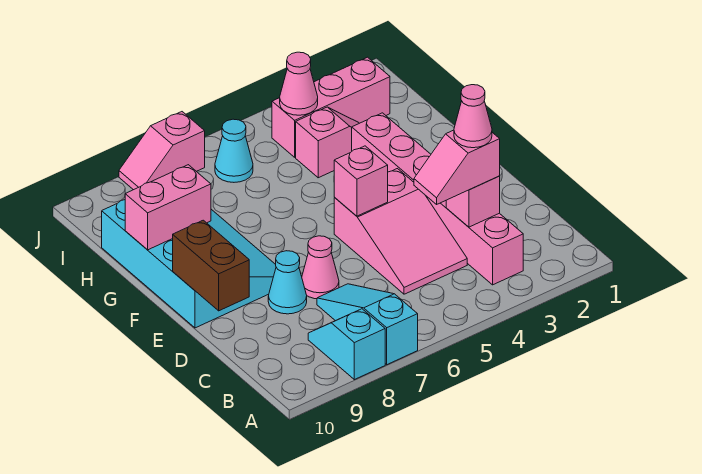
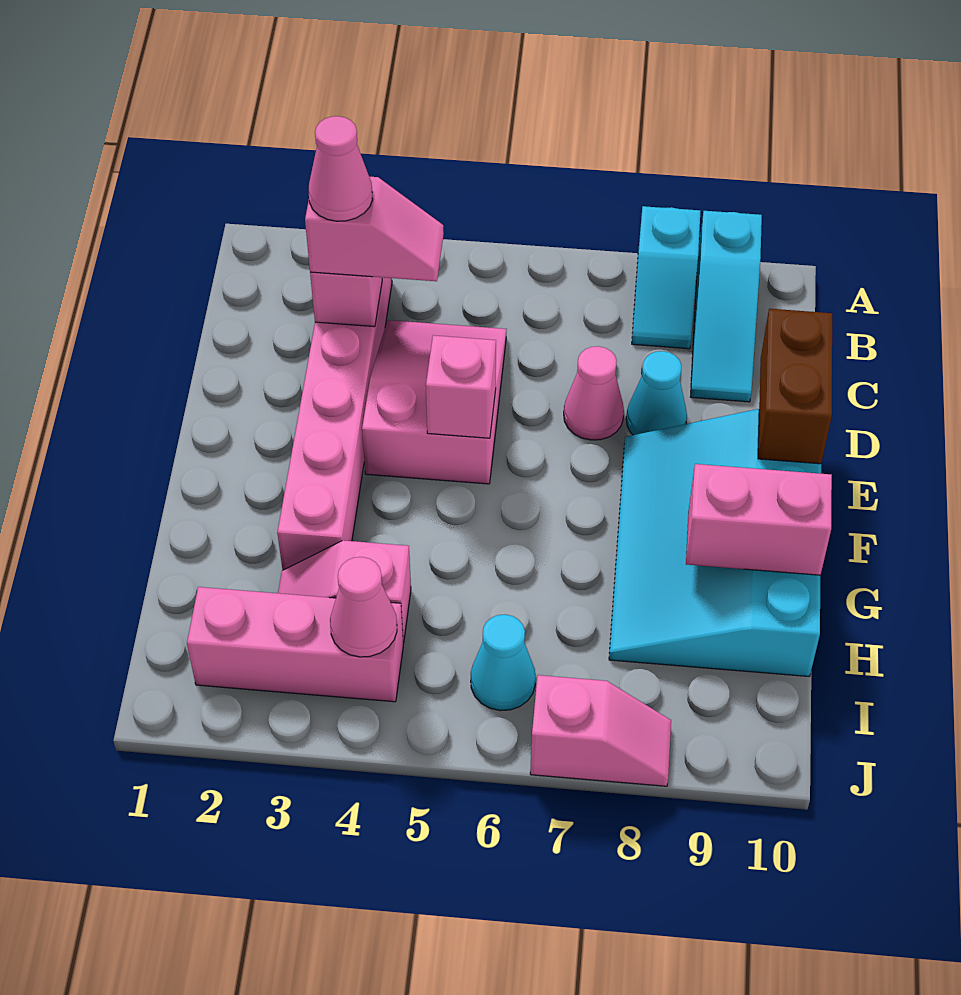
cyan slope A7:C7 level 1 top A -> cyan slope A9:C9 level 1 top A

